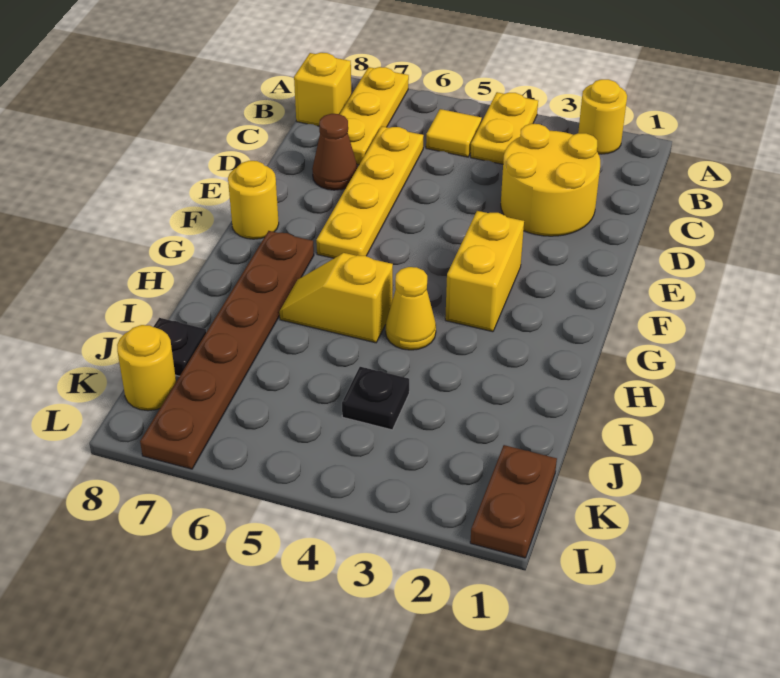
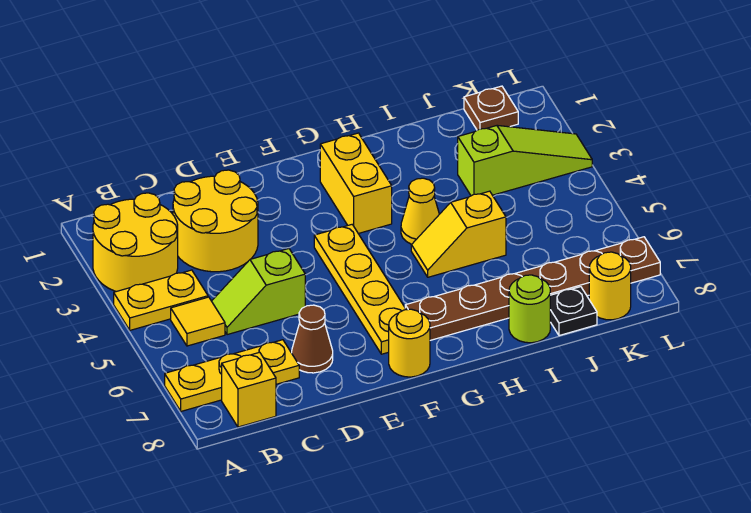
yellow round brick A2 level 1 -> yellow round brick A2:B3 level 1
none -> lime slope C5:D5 level 1 top D
yellow plate C6:F6 level 1 -> yellow plate F4:F7 level 1
yellow brick F3:G3 level 1 -> yellow brick G2:G3 level 1
yellow slope H5:H6 level 1 top 5 -> yellow slope H5:I5 level 1 top I
none -> lime round brick I8 level 1
none -> lime slope J3:L3 level 1 top J
black plate J4 level 1 -> none
brown plate K1:L1 level 1 -> brown plate K1 level 1

